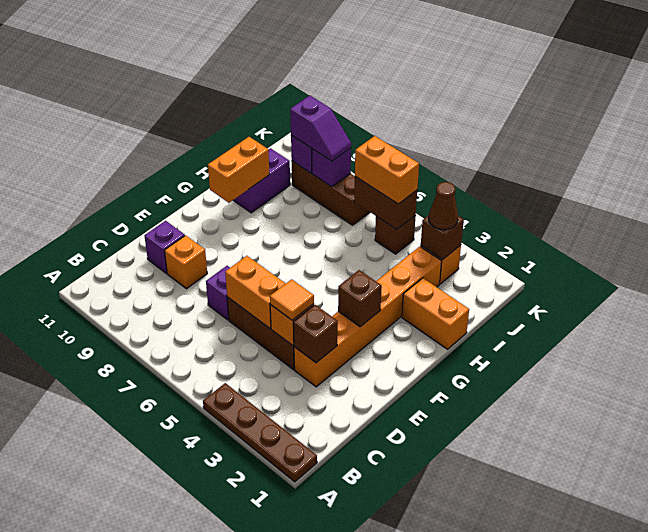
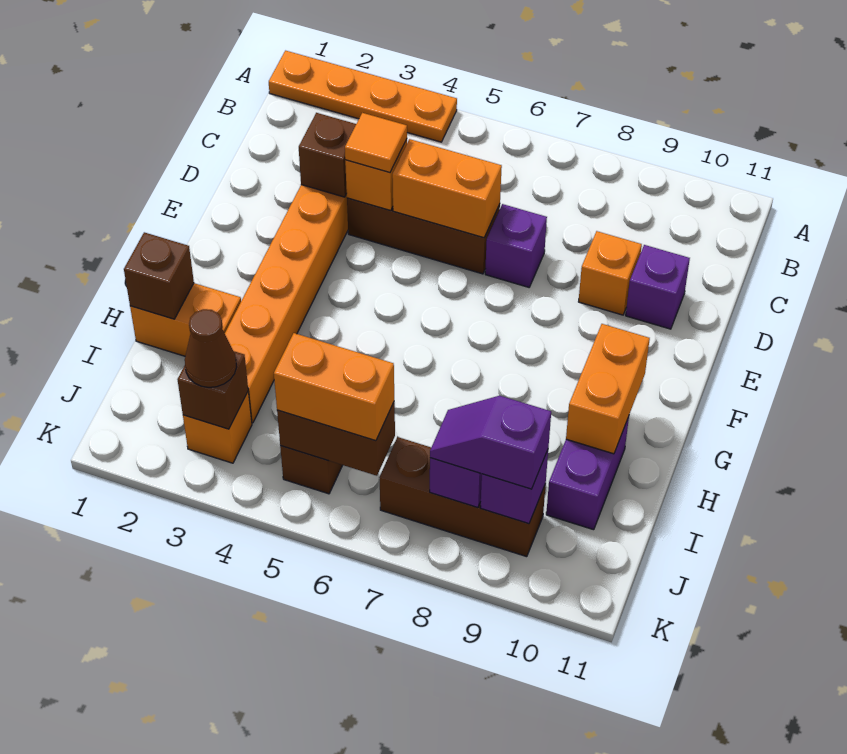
brown plate A1:A4 level 1 -> orange plate A1:A4 level 1
brown brick F3 level 2 -> brown brick H1 level 2

